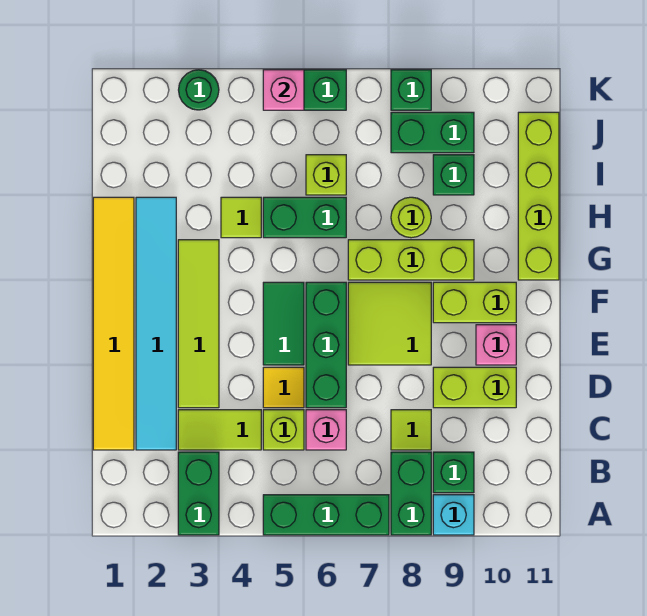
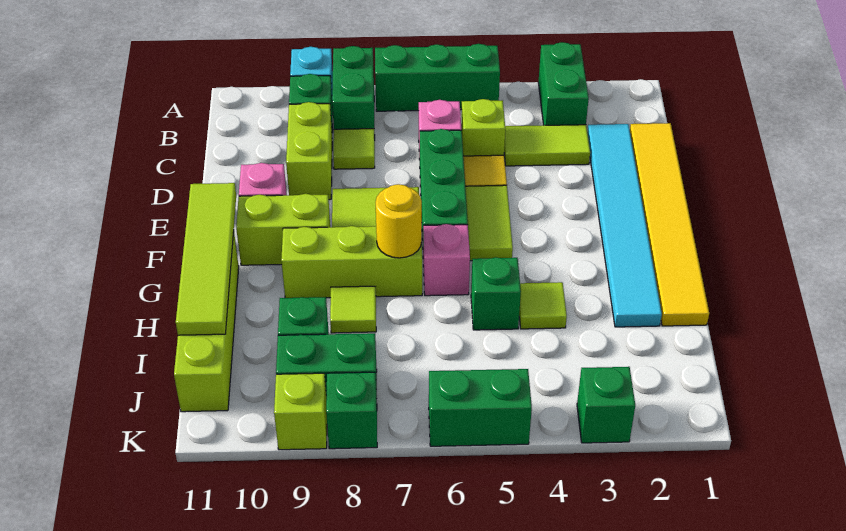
lime tile D3:G3 level 1 -> lime tile F11:I11 level 2
lime brick D9:D10 level 1 -> lime brick C9:D9 level 1
green tile E5:F5 level 1 -> lime tile E5:F5 level 1
none -> yellow round brick G7 level 2
green brick H5:H6 level 1 -> green brick H5 level 1
lime round brick H8 level 1 -> lime tile H8 level 1
lime brick I6 level 1 -> lime brick K9 level 1
green round brick K3 level 1 -> green brick K3 level 1
pink brick K5 level 2 -> pink brick G6 level 1

